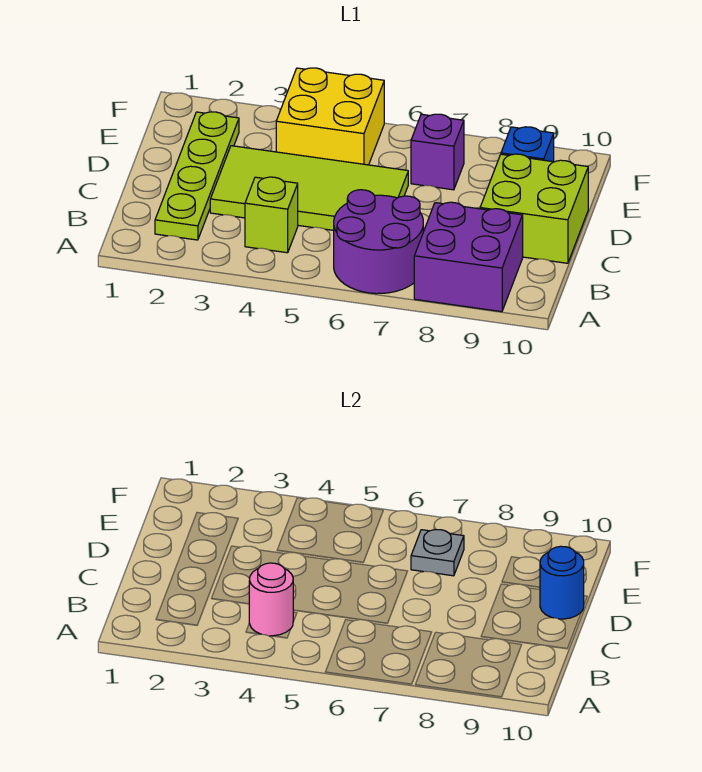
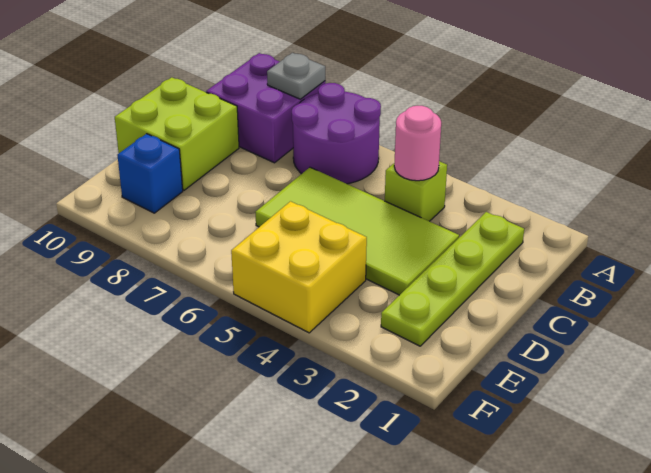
blue round brick D10 level 2 -> none
purple brick E7 level 1 -> none
grey plate E7 level 2 -> grey plate A8 level 2

